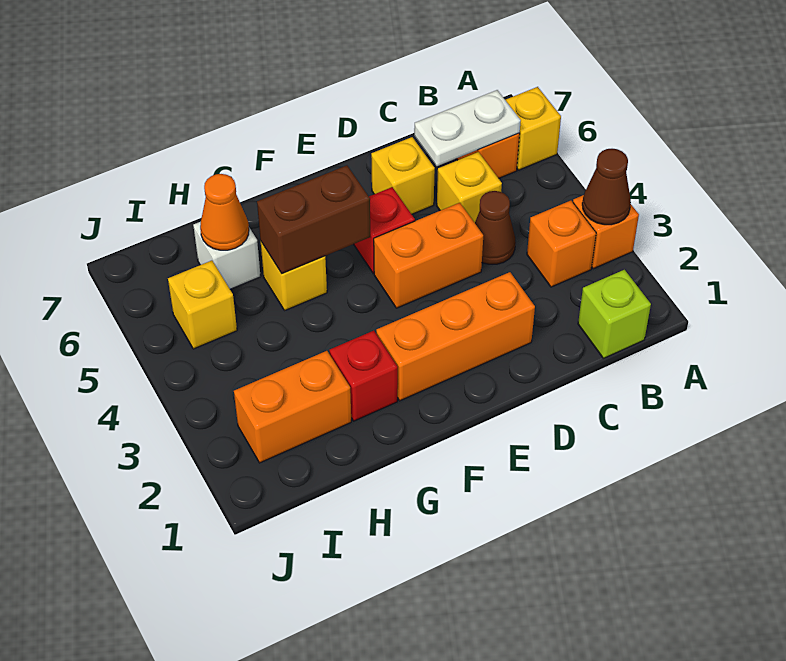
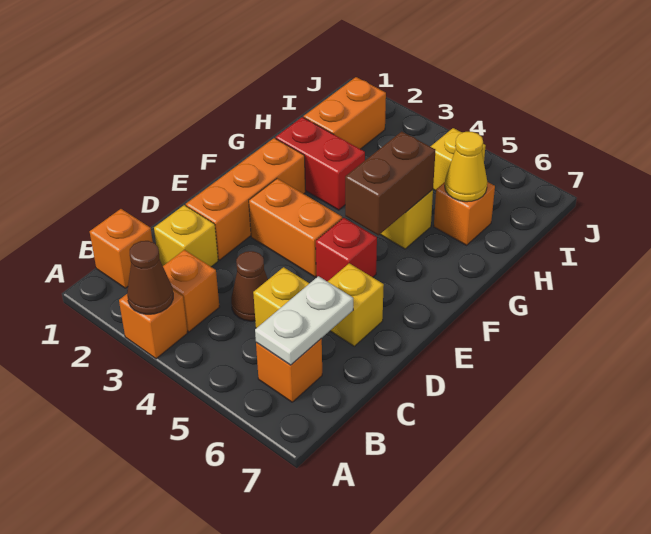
yellow brick A6 level 1 -> yellow brick C2 level 1
lime brick B1 level 1 -> orange brick B1 level 1
orange brick D4:E4 level 1 -> orange brick E3:E4 level 1
red brick G2 level 1 -> red brick G2:G3 level 1
white brick H6 level 1 -> orange brick H6 level 1
orange cone H6 level 2 -> yellow cone H6 level 2

